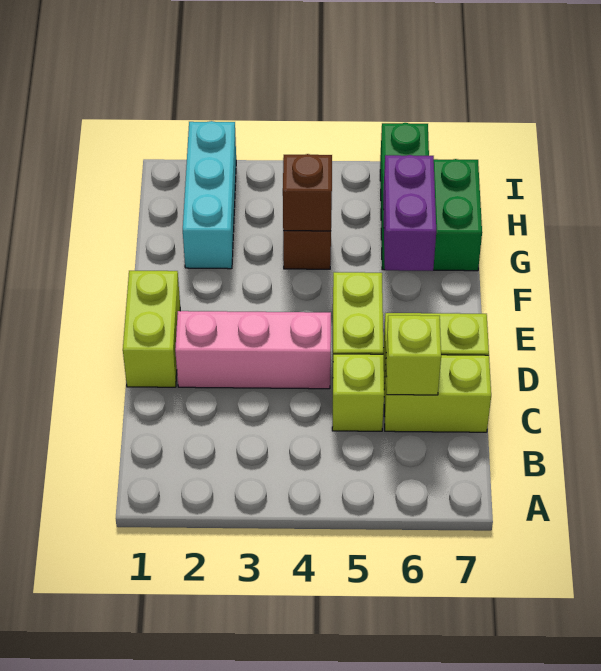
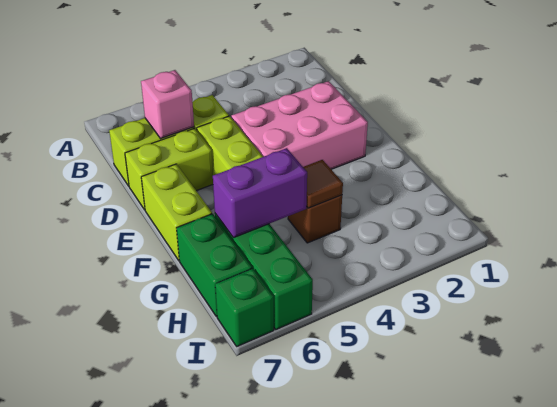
lime brick C6 level 2 -> pink brick C6 level 2
lime brick D1:E1 level 1 -> lime brick E7:F7 level 1
pink brick D2:D4 level 1 -> pink brick D2:E4 level 1
purple brick F6:G6 level 2 -> purple brick G5:G6 level 2
cyan brick G2:I2 level 1 -> none
brown brick G4 level 2 -> brown tile G4 level 2
none -> green brick I7 level 1

